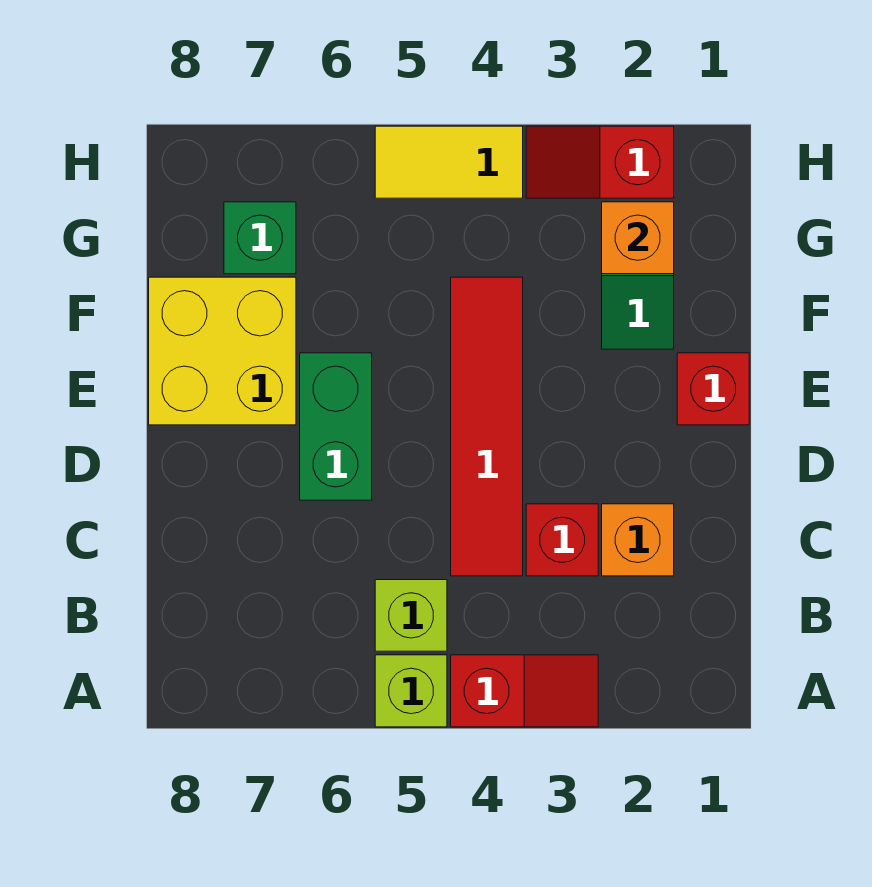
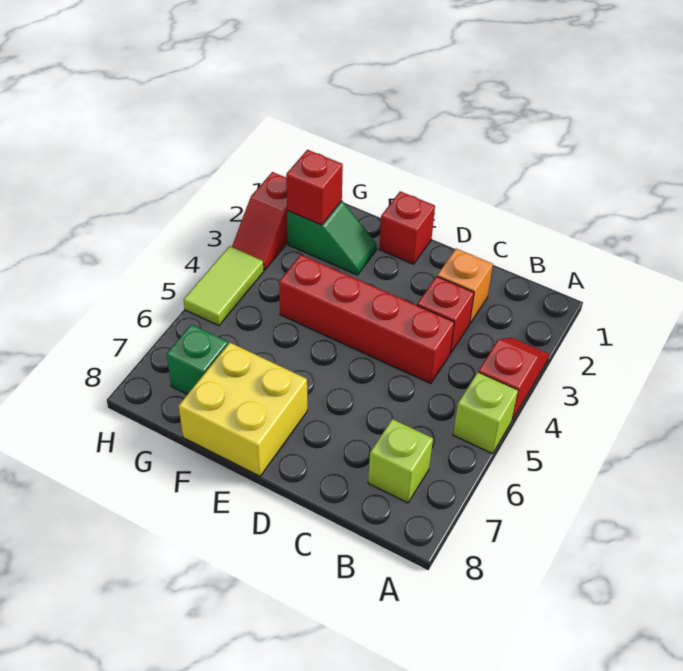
lime brick B5 level 1 -> lime brick B7 level 1
red tile C4:F4 level 1 -> red brick C4:F4 level 1
green brick D6:E6 level 1 -> none
orange brick G2 level 2 -> red brick G2 level 2
yellow tile H4:H5 level 1 -> lime tile H4:H5 level 1

